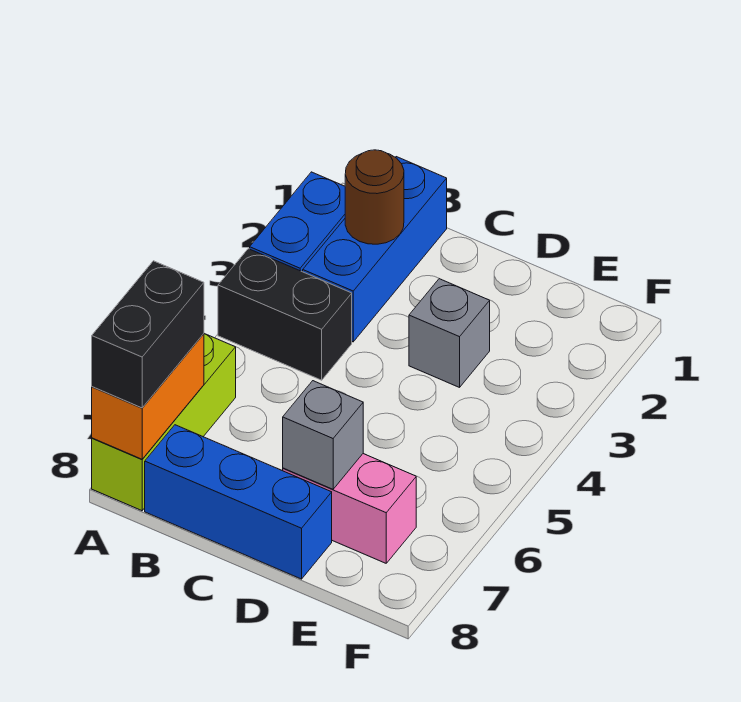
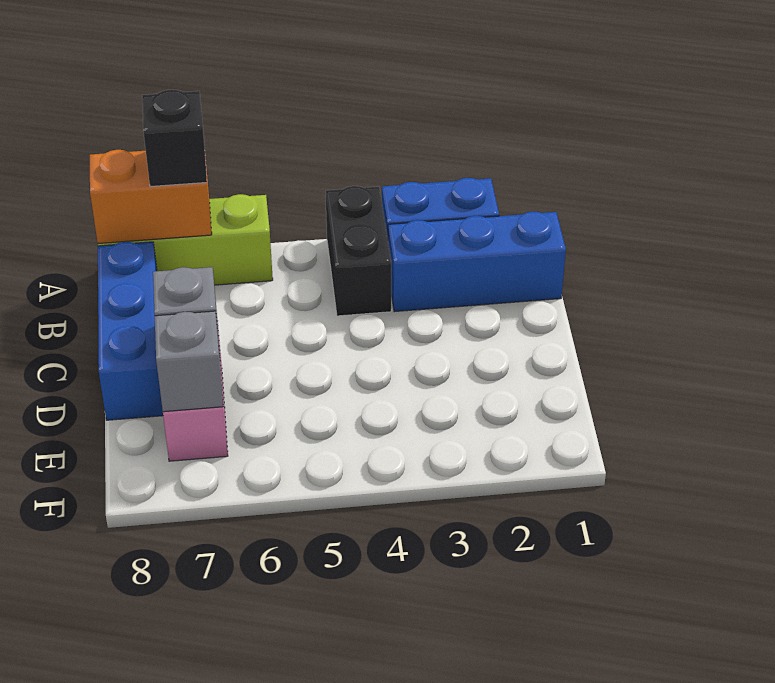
black brick A7:A8 level 3 -> black brick A7 level 3
brown round brick B2 level 2 -> none
grey brick D3 level 1 -> grey brick E7 level 2

